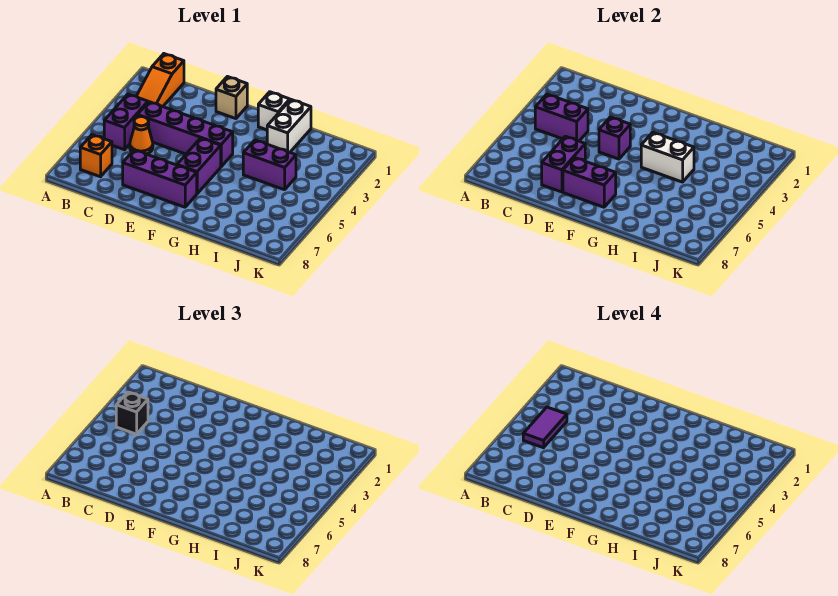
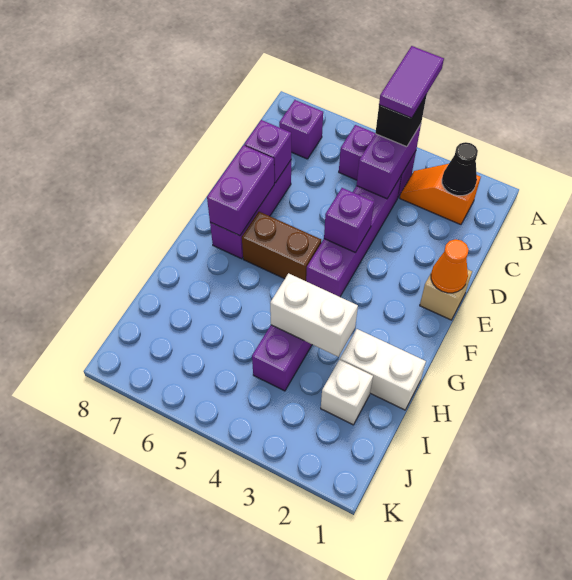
orange slope B1:B3 level 1 top 1 -> orange slope B2:B3 level 1 top 2
none -> black cone B2 level 2
purple tile B4:B5 level 4 -> purple tile A4:B4 level 4
orange brick B7 level 1 -> purple brick B7 level 1
orange cone C5 level 1 -> orange cone E1 level 2
purple brick D6:D7 level 2 -> purple brick D7 level 2
purple brick F5:F6 level 1 -> brown brick F5:F6 level 1
white brick G1 level 1 -> white brick I2 level 1
white brick G4:H4 level 2 -> white brick H3:H4 level 2

